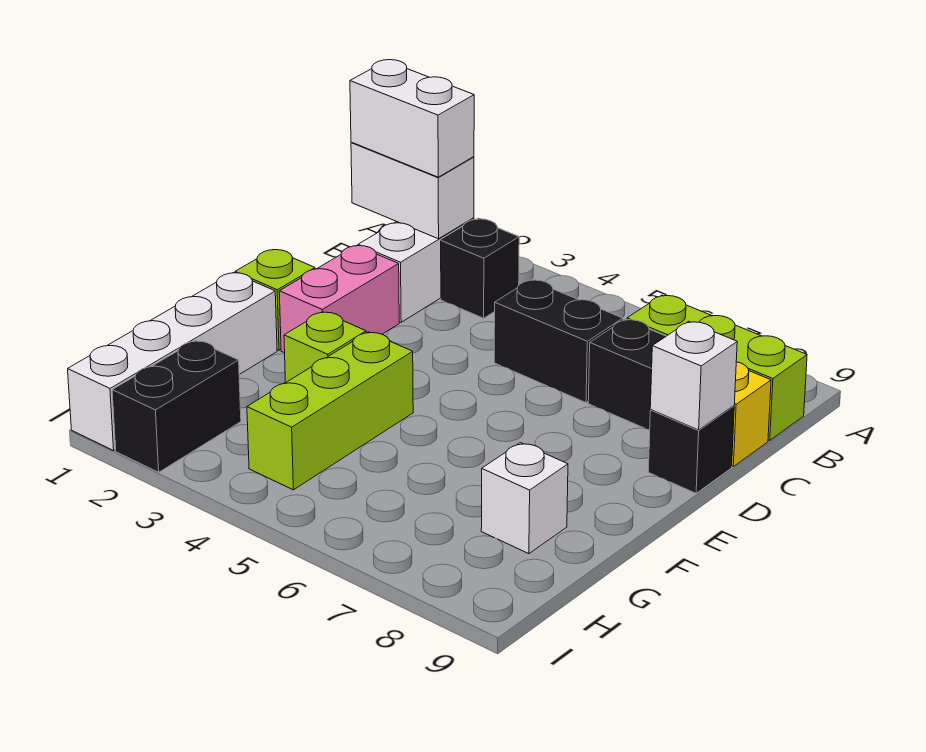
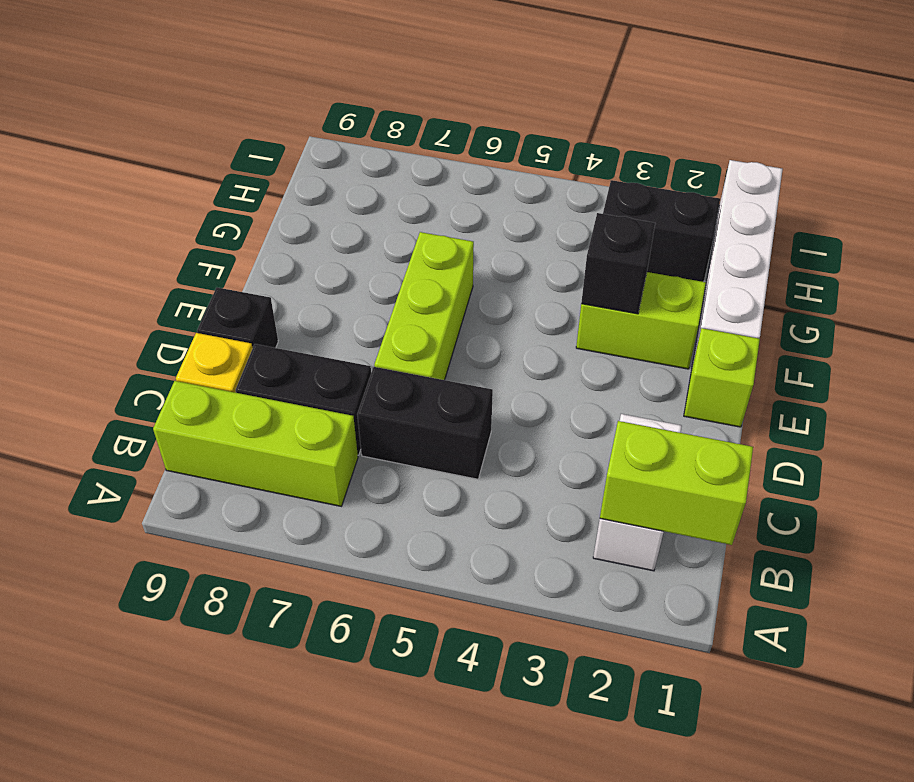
white brick B1:B2 level 2 -> lime brick B1:B2 level 2
white brick B1:B2 level 3 -> none
black brick B3 level 1 -> black brick F3 level 2
pink brick D2:E2 level 1 -> none
white brick D9 level 2 -> none
lime brick F3 level 1 -> lime brick F2:F3 level 1
lime brick F4:H4 level 1 -> lime brick D6:F6 level 1
white brick G8 level 1 -> none
black brick H2:I2 level 1 -> black brick H2:H3 level 1

